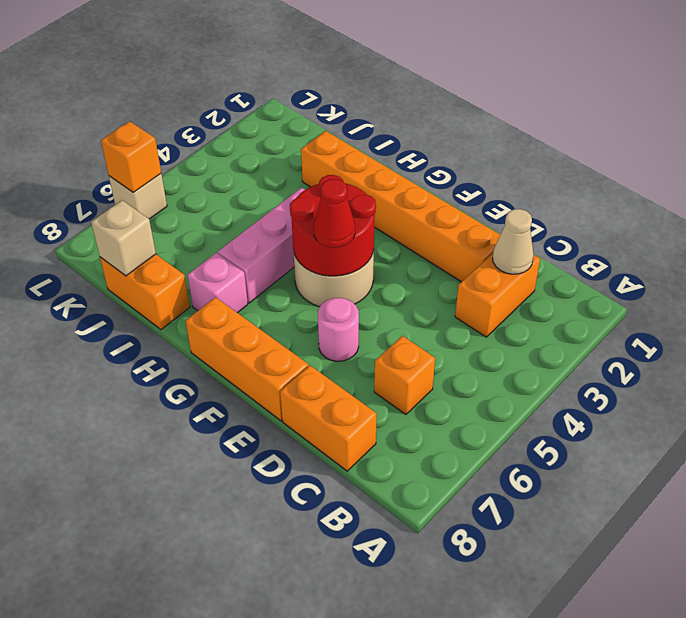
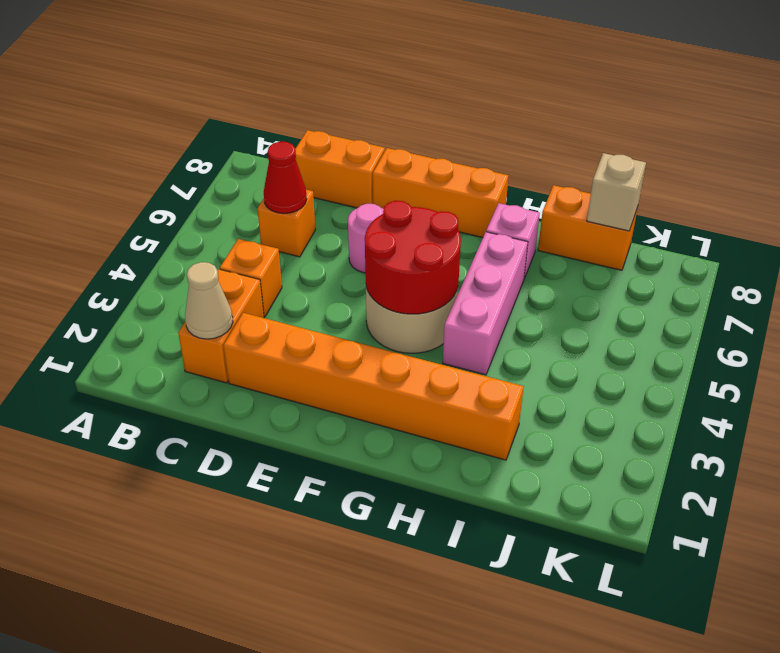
red cone F5 level 3 -> red cone C6 level 2
tan brick L6 level 1 -> none
orange brick L6 level 2 -> orange brick C4 level 1

